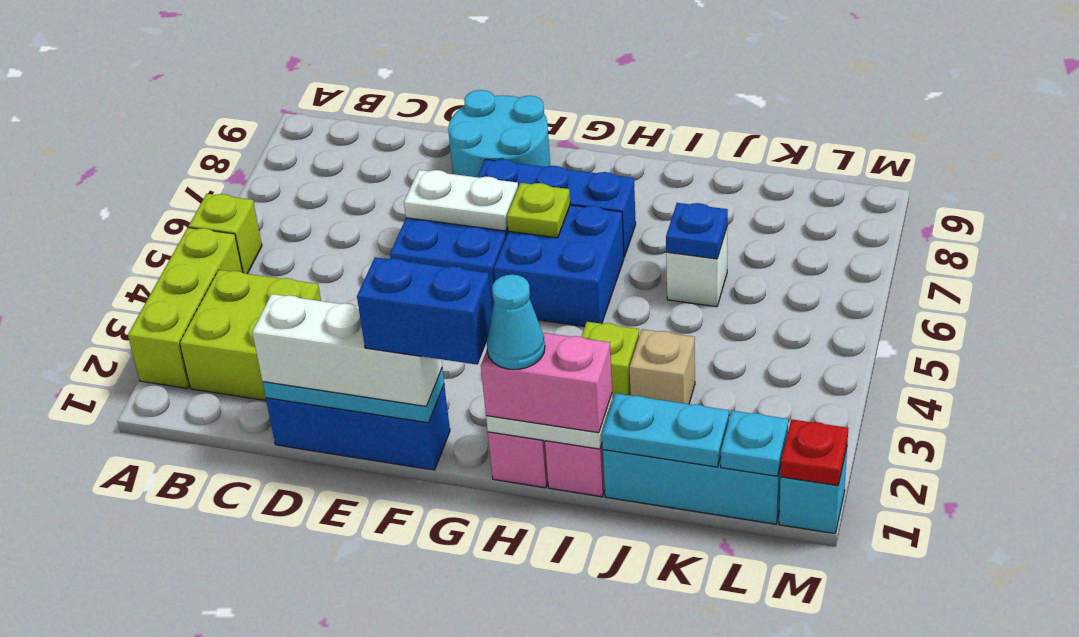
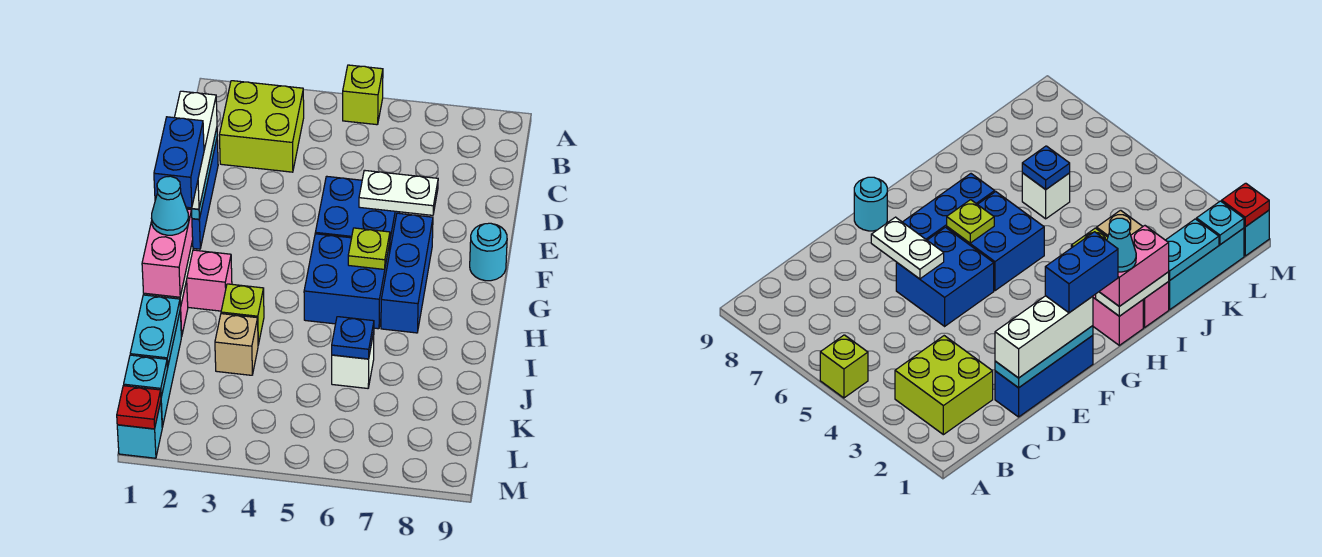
lime brick A2:A4 level 1 -> none
white plate E6:F6 level 2 -> white plate E6:E7 level 2
cyan round brick E8:F9 level 1 -> cyan round brick F9 level 1

